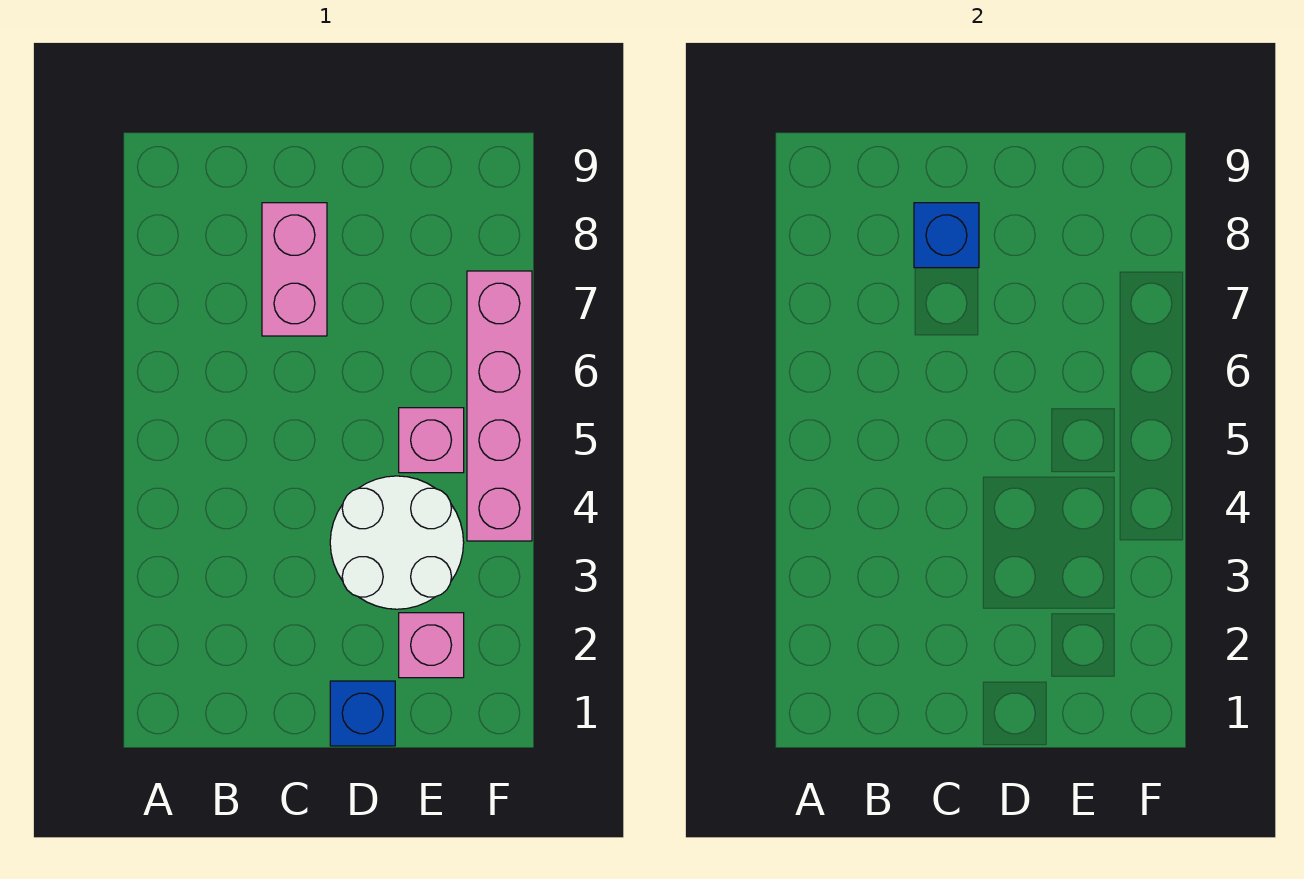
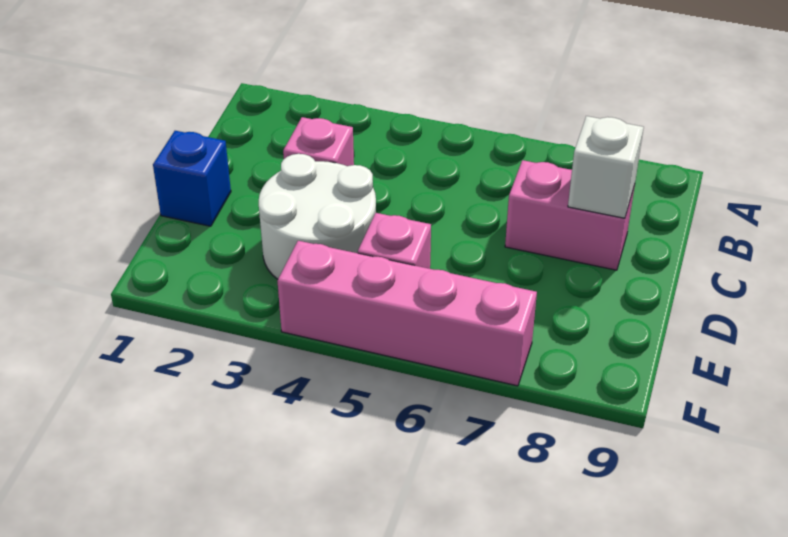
blue brick C8 level 2 -> white brick C8 level 2
pink brick E2 level 1 -> pink brick C3 level 1

